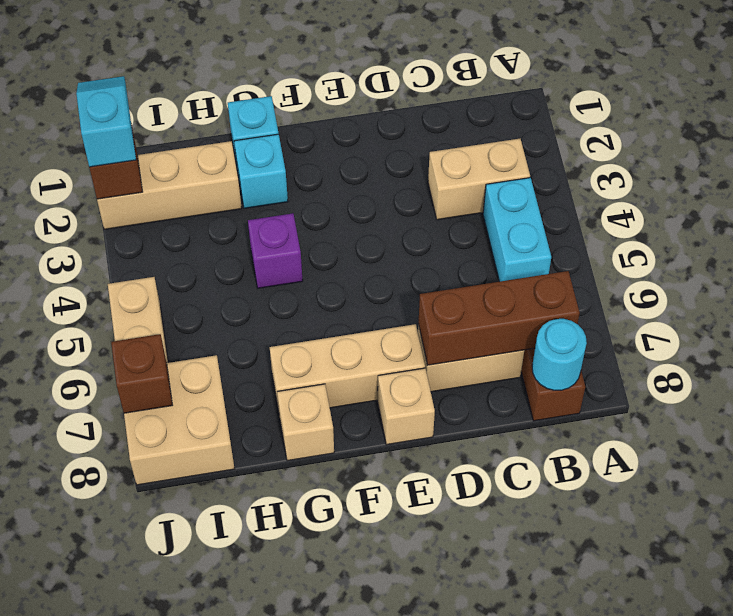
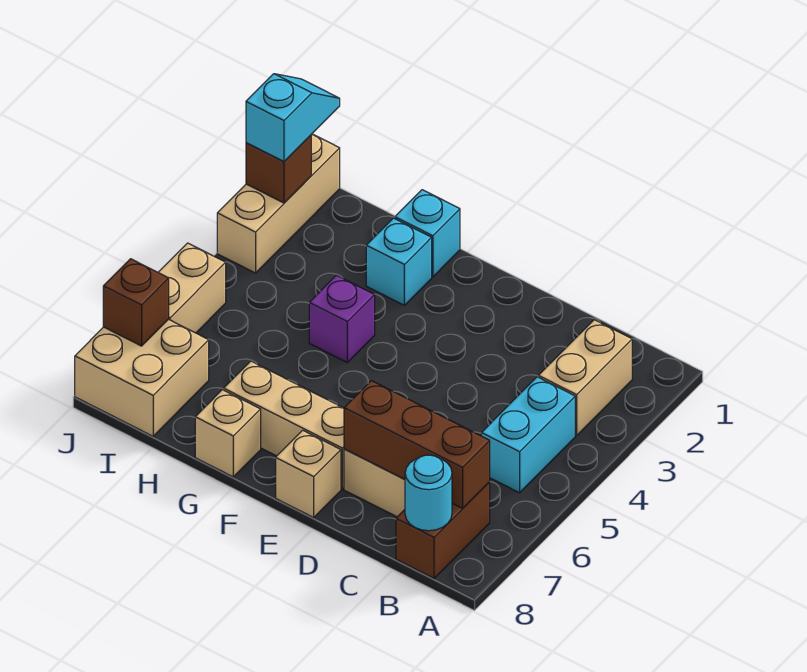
tan brick B3:C3 level 1 -> tan brick B2:B3 level 1
tan brick H2:J2 level 1 -> tan brick J1:J3 level 1

